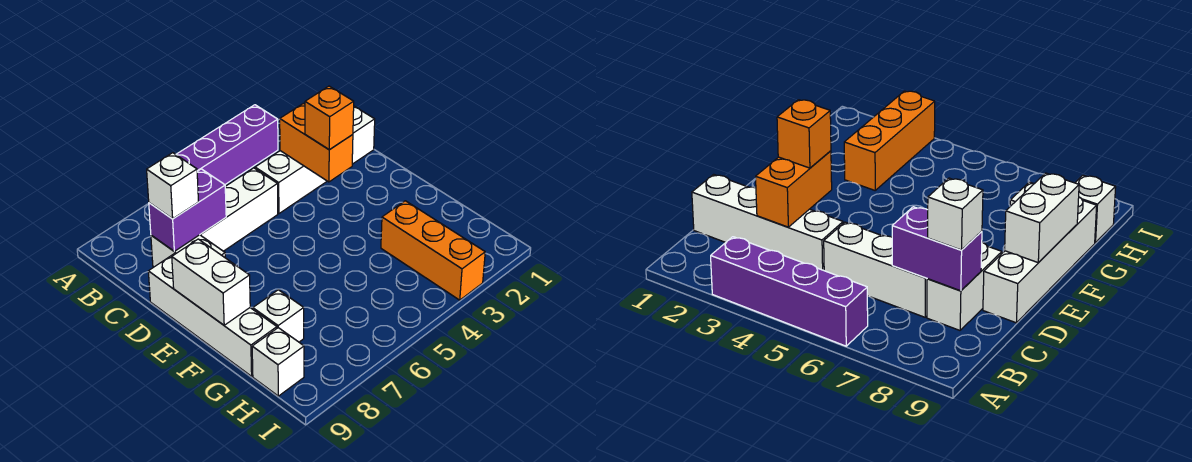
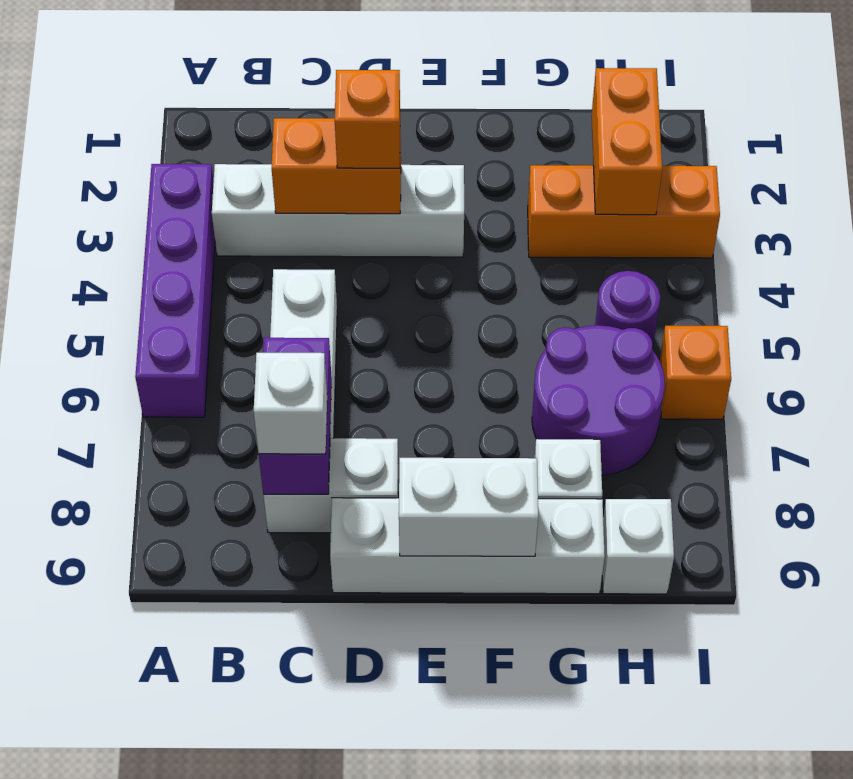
white brick C1:C4 level 1 -> white brick B3:E3 level 1
none -> purple round brick G6:H7 level 1
none -> orange brick H2:H3 level 2
none -> purple round brick H5 level 1
none -> orange brick I6 level 1

